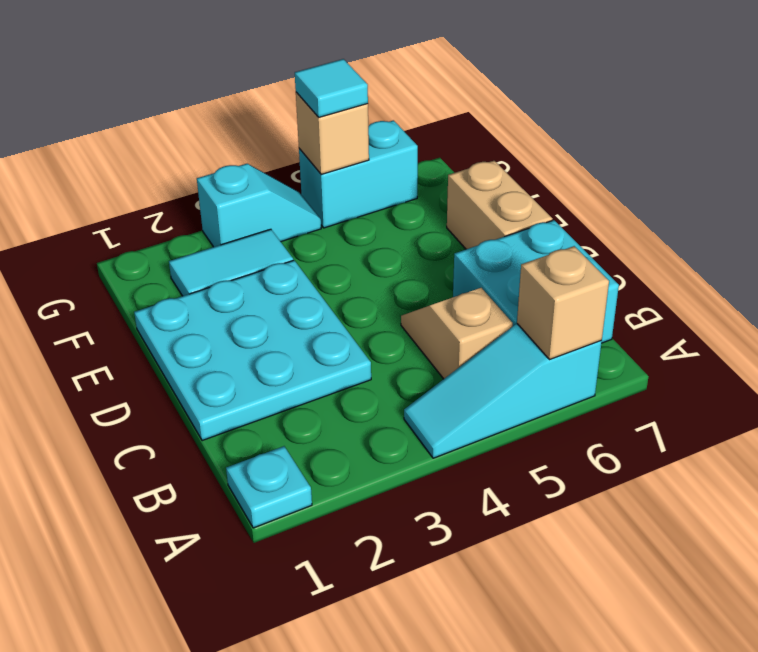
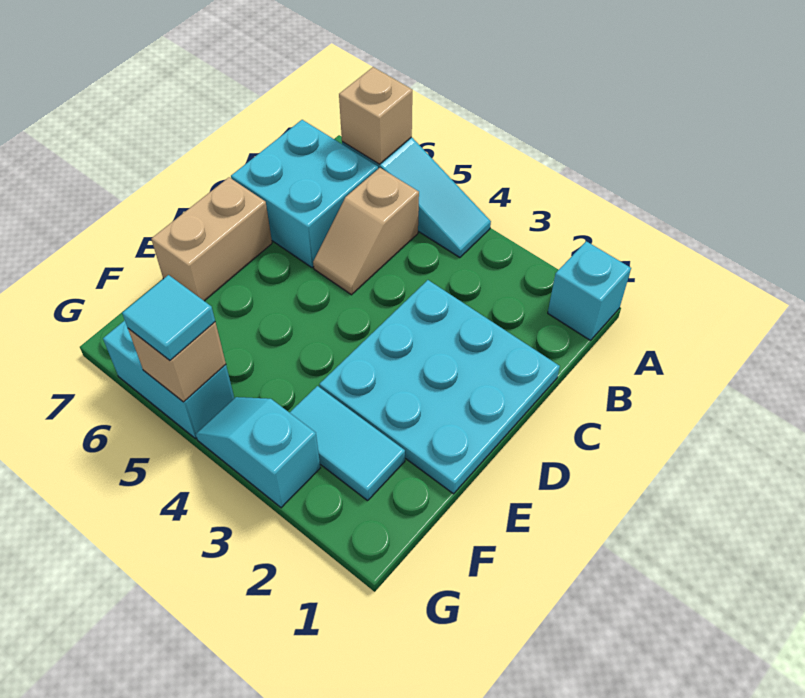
cyan plate A1 level 1 -> cyan brick A1 level 1

